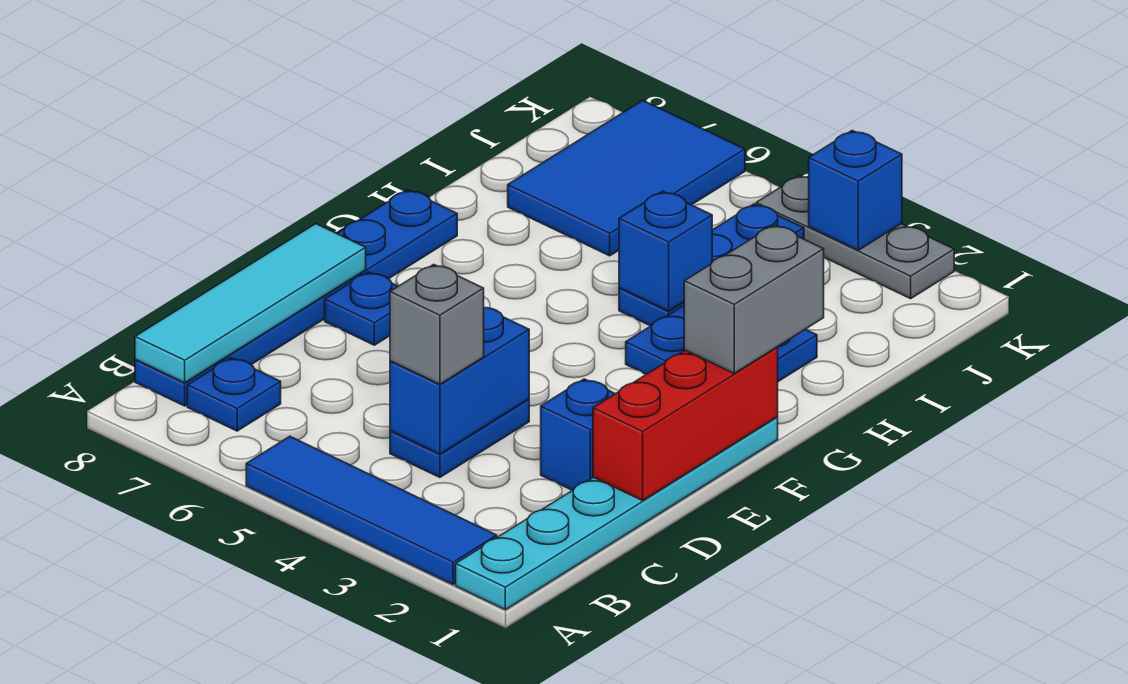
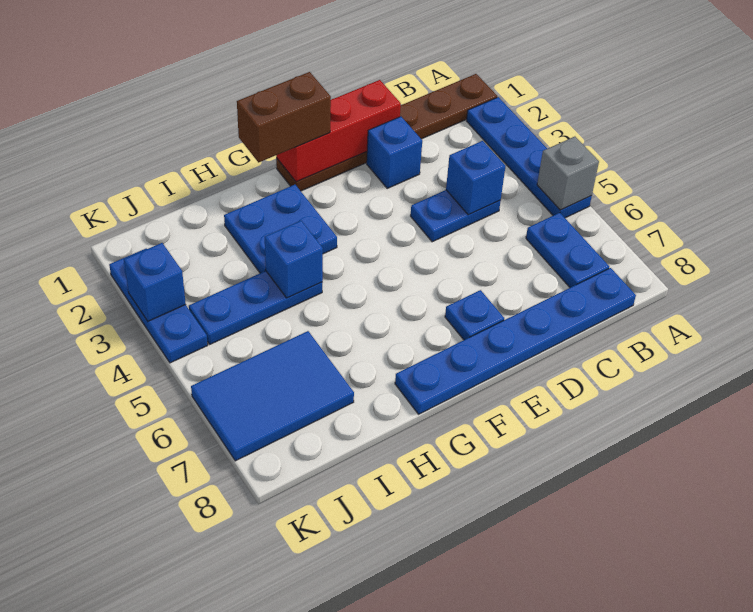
cyan plate A1:F1 level 1 -> brown plate A1:F1 level 1
blue tile A2:A5 level 1 -> blue plate A2:A5 level 1
blue plate B7 level 1 -> blue plate B6:B7 level 1
cyan tile B8:E8 level 2 -> none
blue brick C4:D4 level 2 -> blue brick C4 level 2
grey brick C4 level 3 -> grey brick A5 level 2
grey brick F1:G1 level 3 -> brown brick F1:G1 level 3
grey plate K2:K4 level 1 -> blue plate K2:K4 level 1

